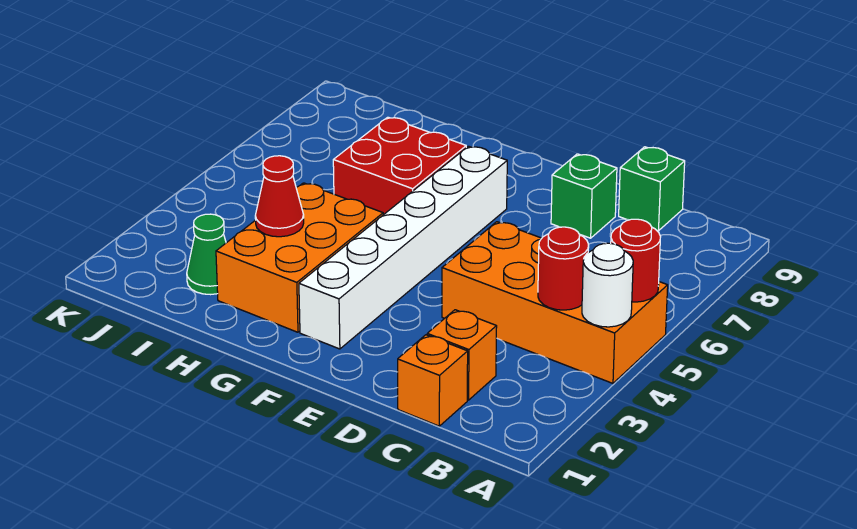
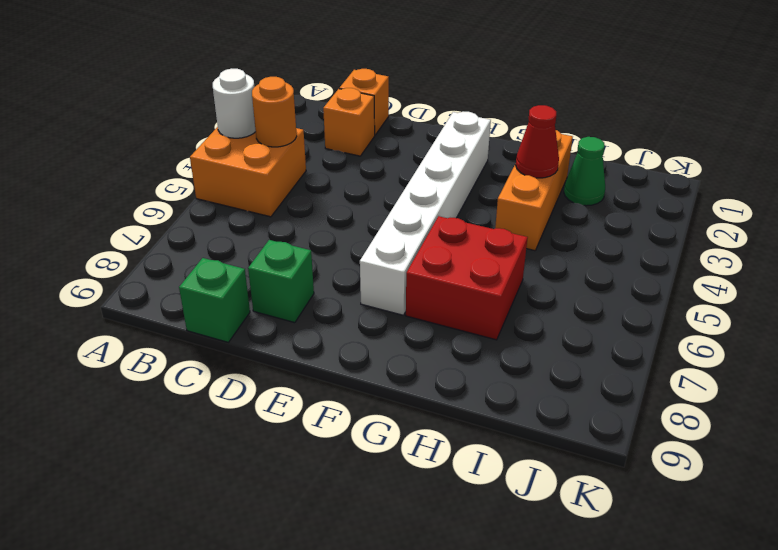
orange brick A4:D5 level 1 -> orange brick A4:B5 level 1
red round brick A5 level 2 -> none
red round brick B4 level 2 -> orange round brick B4 level 2
orange brick G2:H4 level 1 -> orange brick H2:H4 level 1

